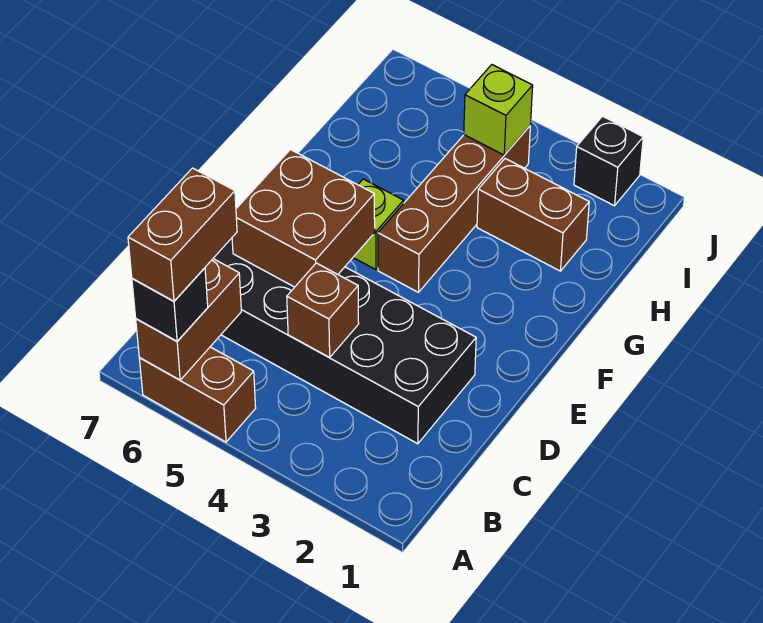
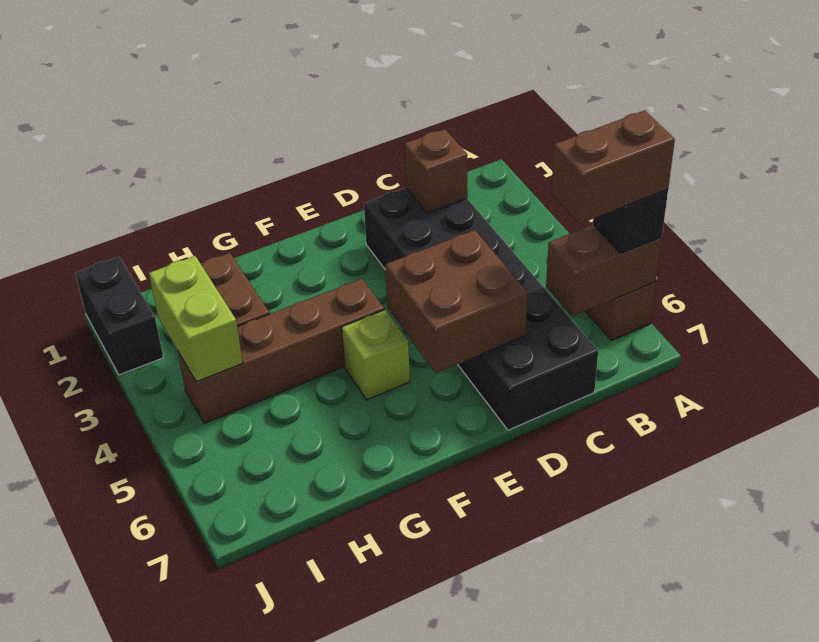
brown brick C4 level 2 -> brown brick C2 level 2
lime brick I4 level 2 -> lime brick I3:I4 level 2
black brick J2 level 1 -> black brick J1:J2 level 1

